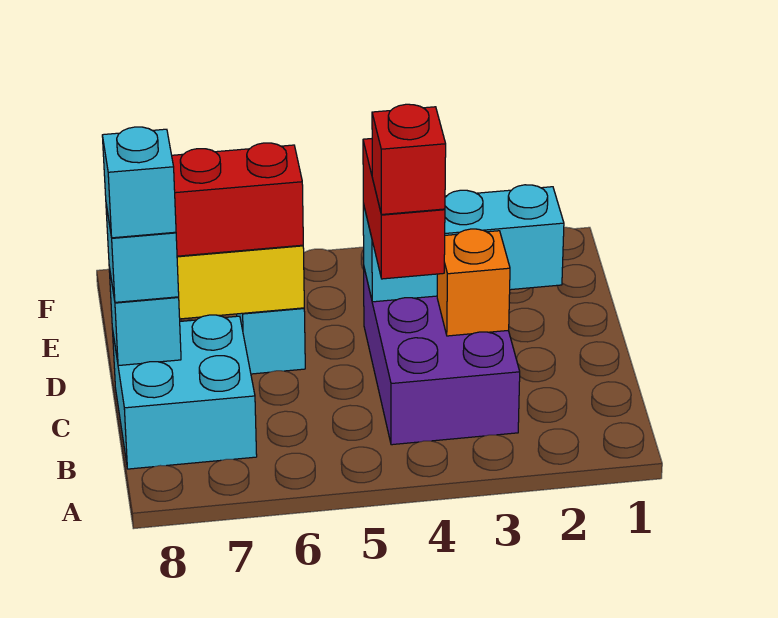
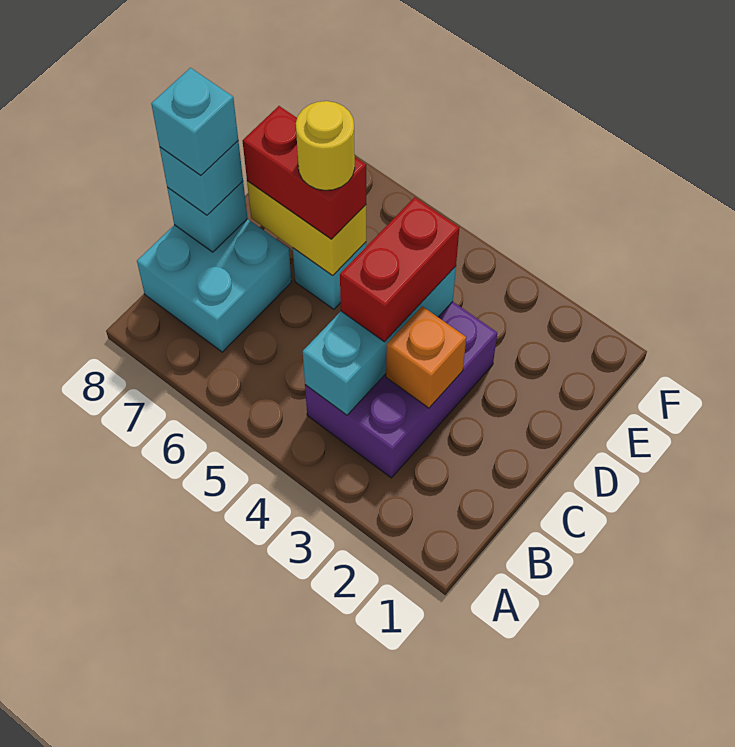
red brick C4 level 4 -> none
cyan brick D2:D4 level 2 -> cyan brick B4:D4 level 2
none -> yellow round brick D6 level 4

